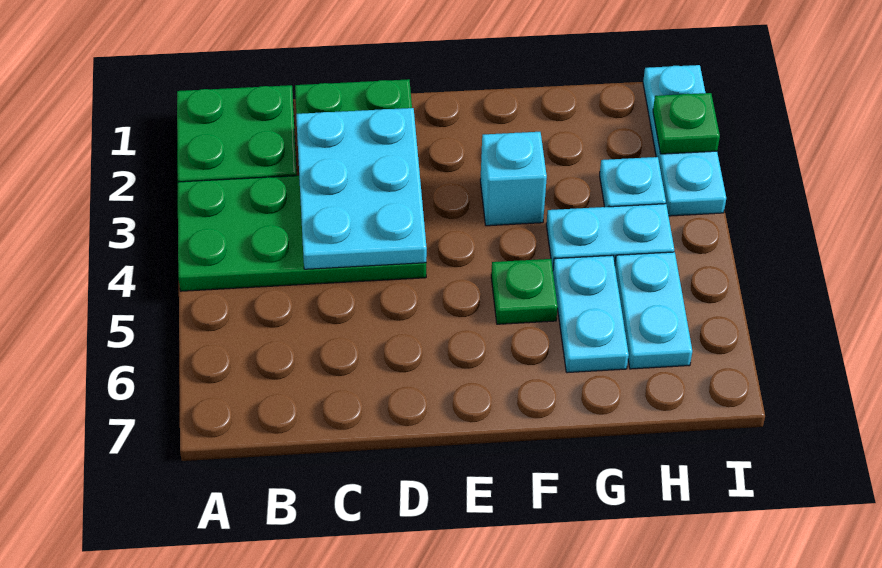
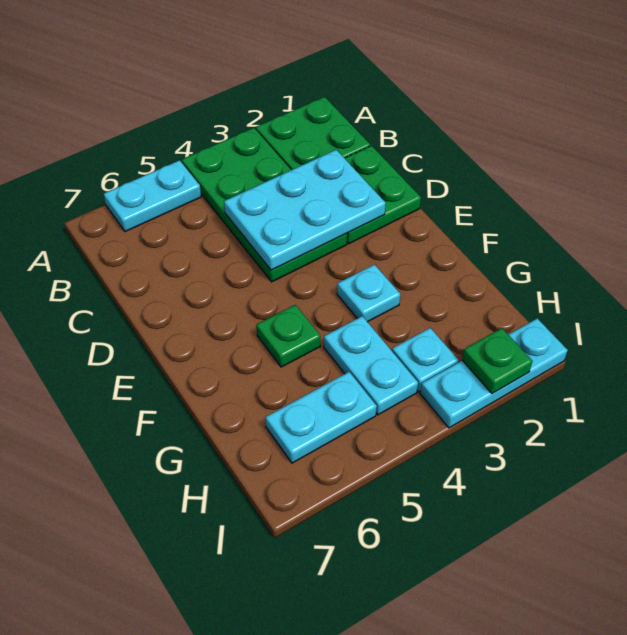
cyan brick F3 level 1 -> cyan plate F3 level 1
cyan plate G5:G6 level 1 -> cyan plate A5:A6 level 1

